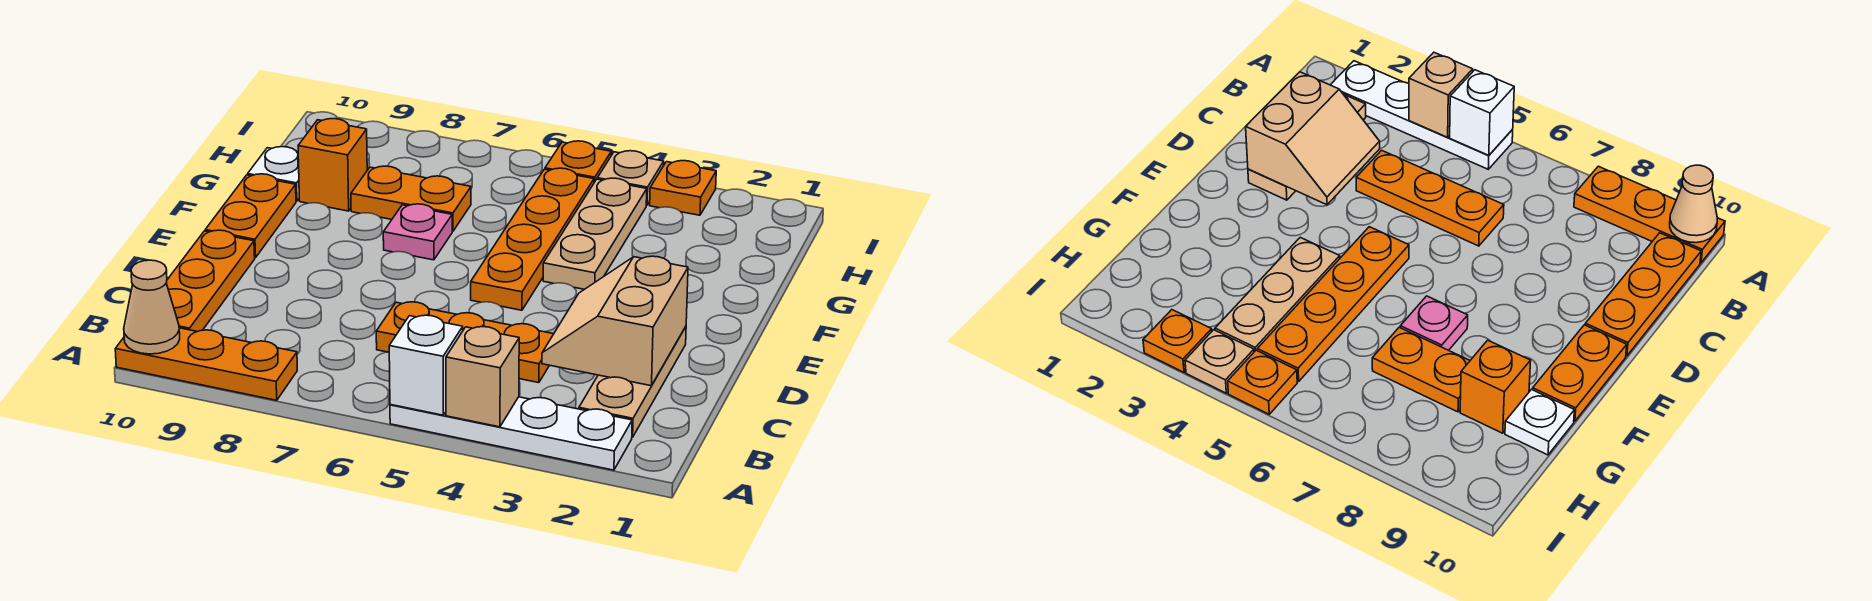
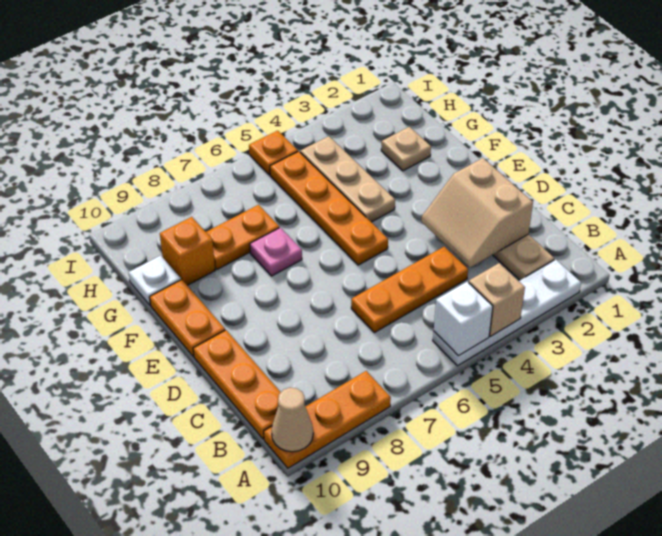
orange plate I3 level 1 -> none
tan plate I4 level 1 -> tan plate G2 level 1

